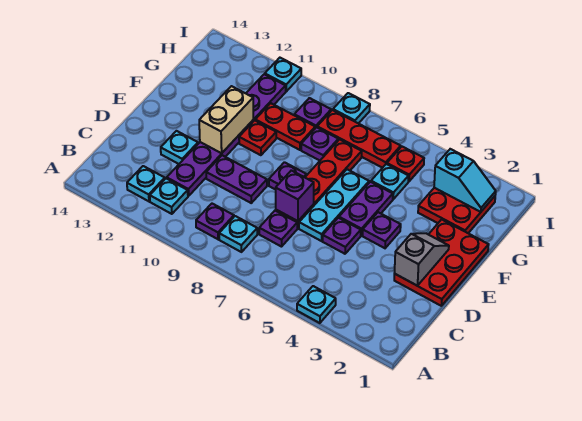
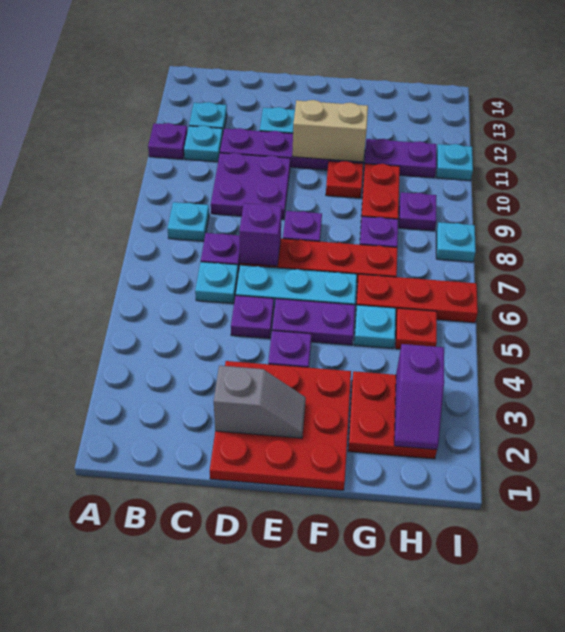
cyan plate A4 level 1 -> cyan plate C6 level 1
purple plate B9 level 1 -> purple plate A11 level 1
red plate D1:F2 level 1 -> red plate D1:F3 level 1
purple plate D9:D10 level 1 -> purple plate C9:D10 level 1
cyan slope H2:H3 level 2 top 3 -> purple slope H2:H3 level 2 top 3
red plate H6:H8 level 1 -> red plate G6:I6 level 1

